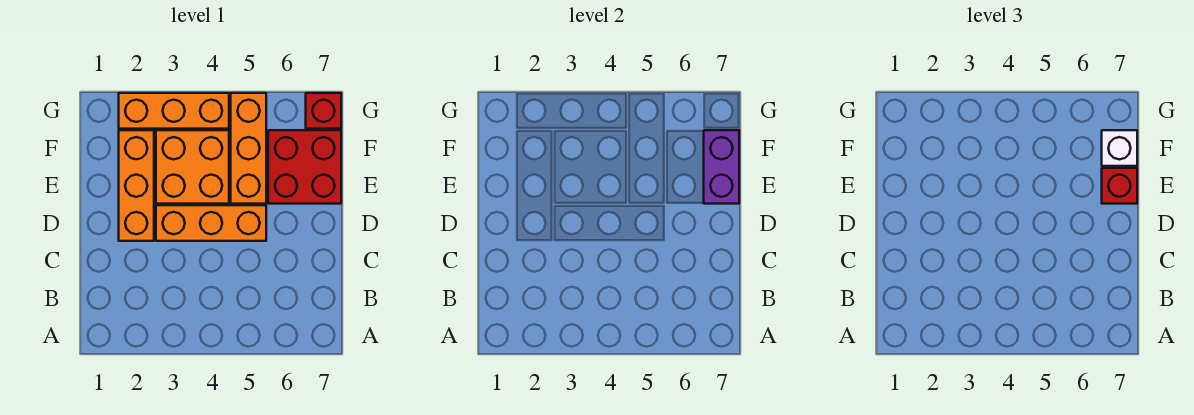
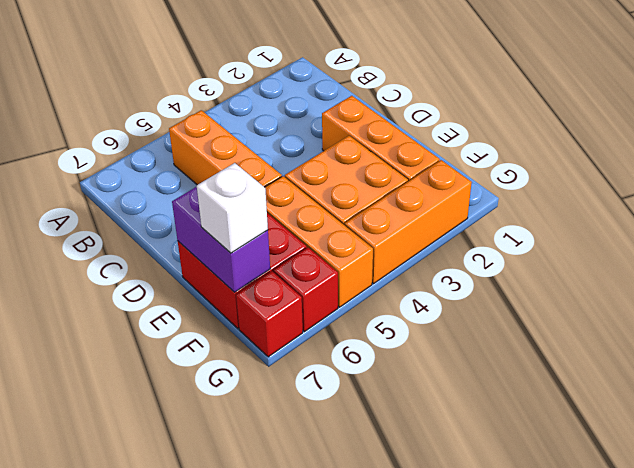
orange brick D3:D5 level 1 -> orange brick B5:D5 level 1
red brick E7 level 3 -> red brick G6 level 1

